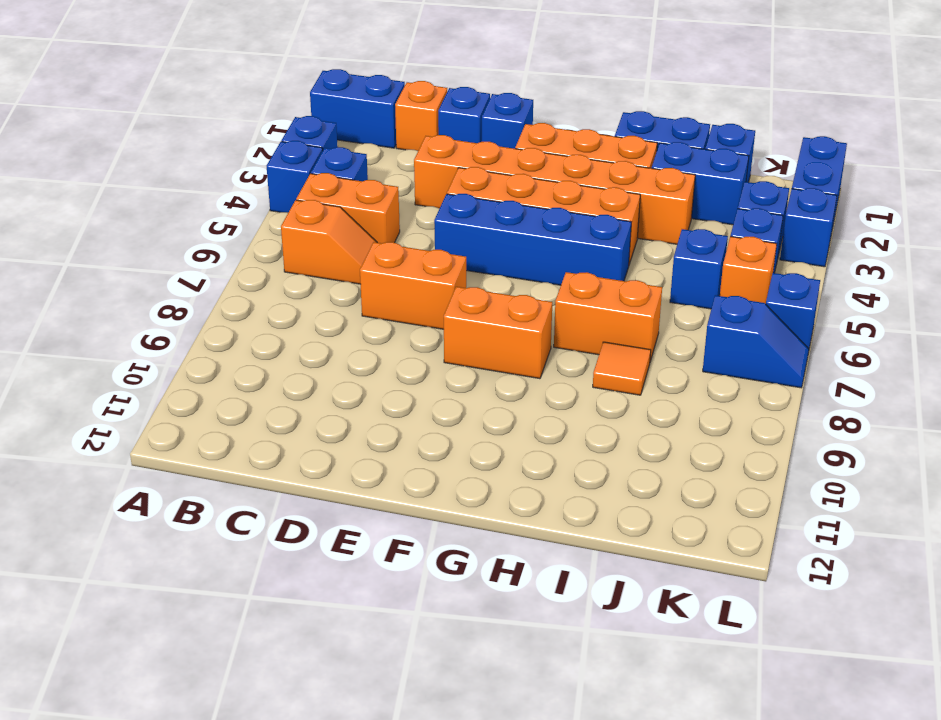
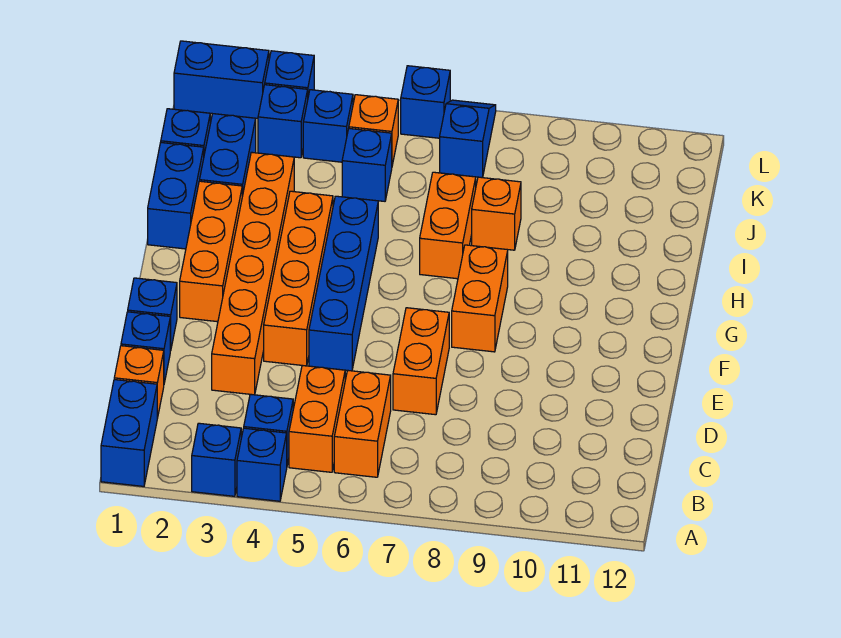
orange slope B6:C6 level 1 top B -> orange brick B6:C6 level 1
orange tile I8 level 1 -> orange brick I8 level 1

